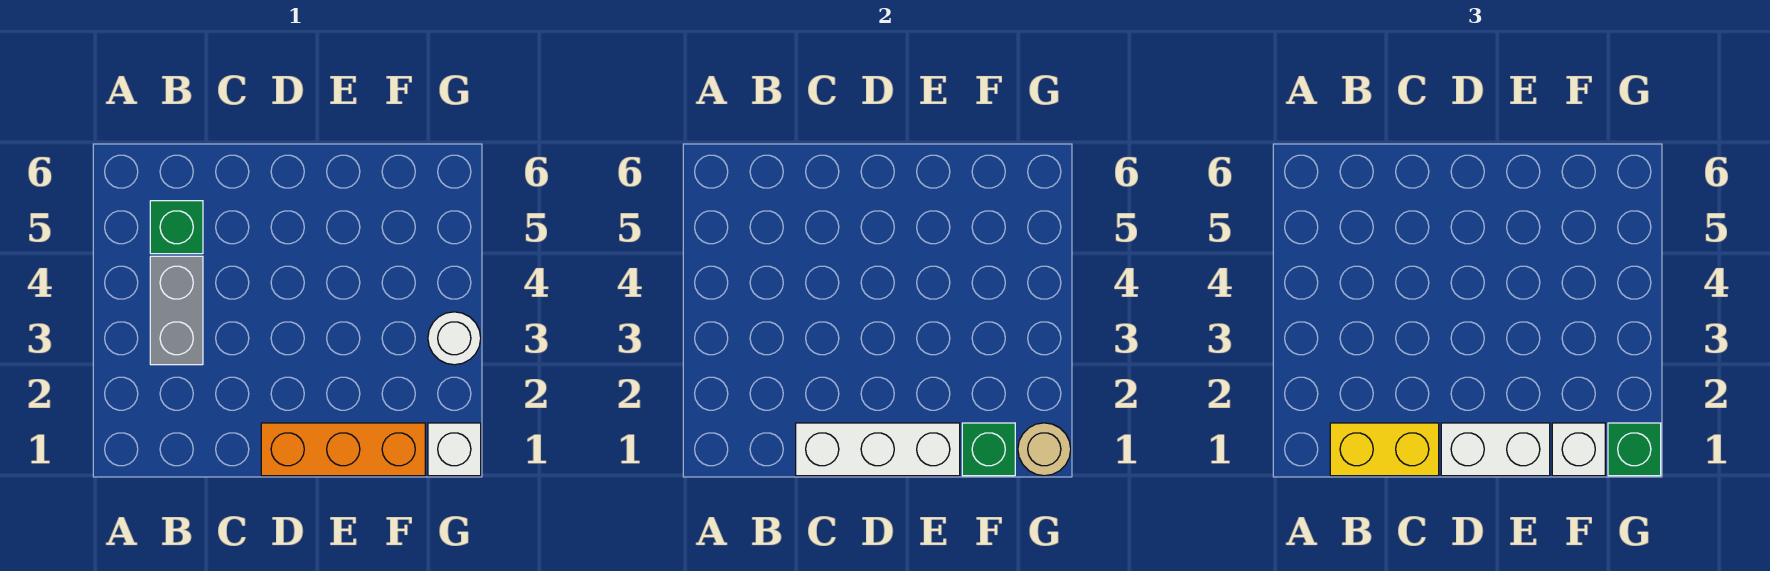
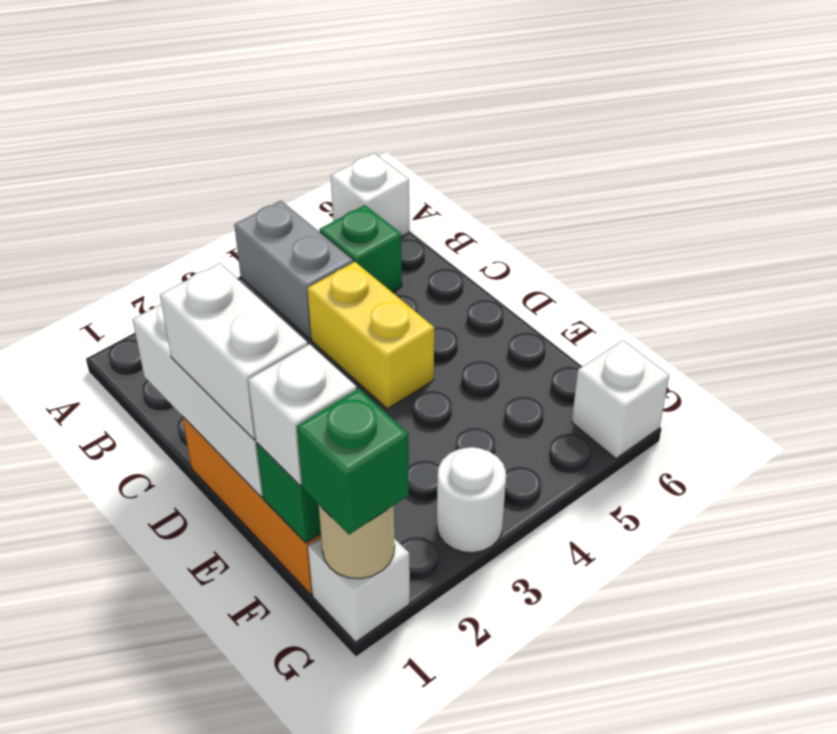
none -> white brick A6 level 1
yellow brick B1:C1 level 3 -> yellow brick C4:D4 level 1
grey brick B3:B4 level 1 -> grey brick A4:B4 level 1
none -> white brick G6 level 1

